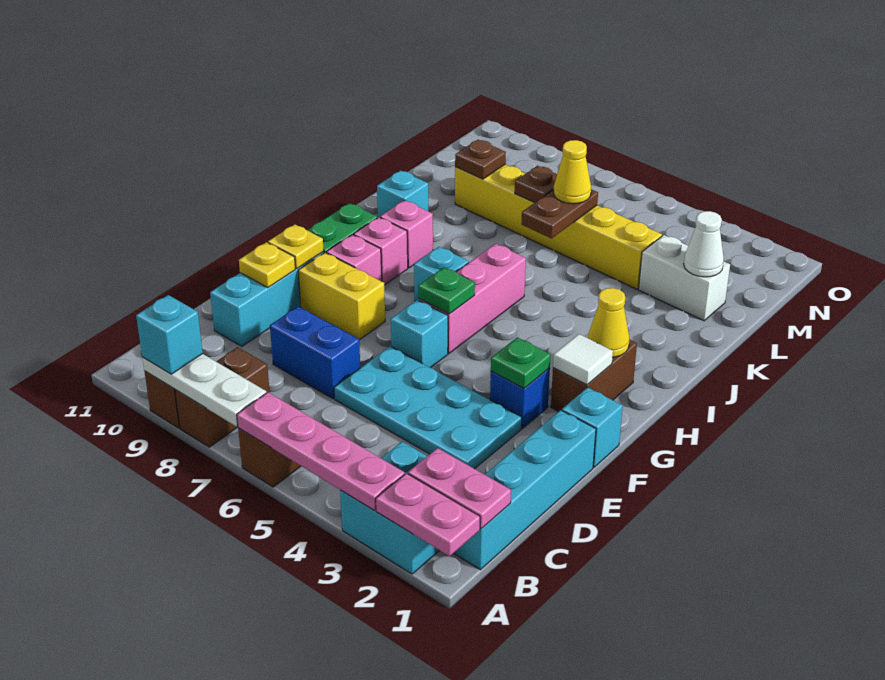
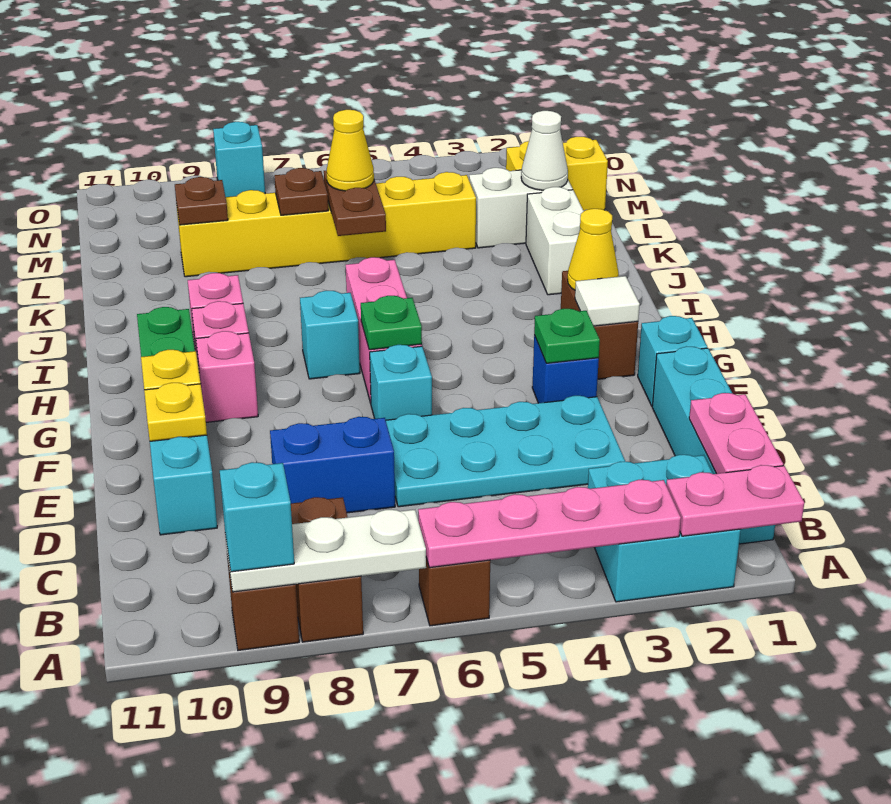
pink plate B1:B2 level 2 -> pink plate B1:C1 level 2
yellow brick F8:F9 level 1 -> yellow brick M1:M2 level 1
none -> white brick J2:K2 level 1
cyan brick J10 level 1 -> cyan brick O8 level 1

